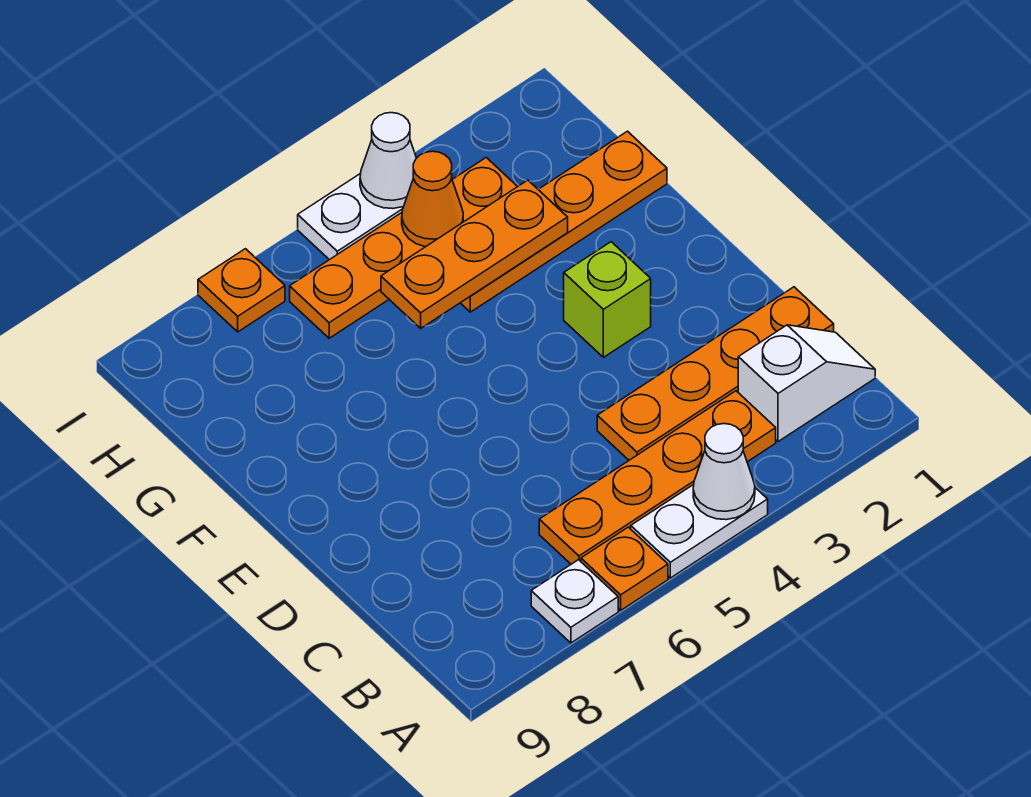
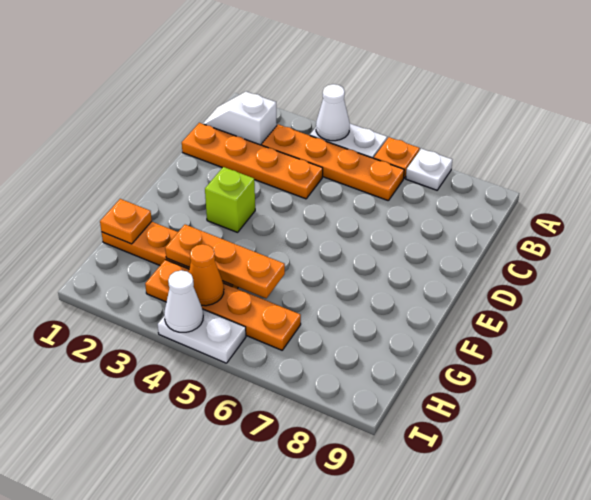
orange plate I7 level 1 -> orange plate G1 level 2

